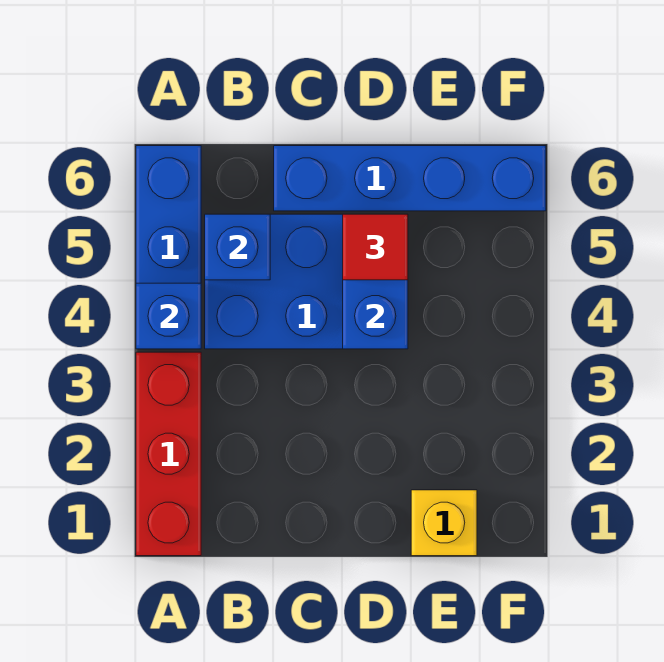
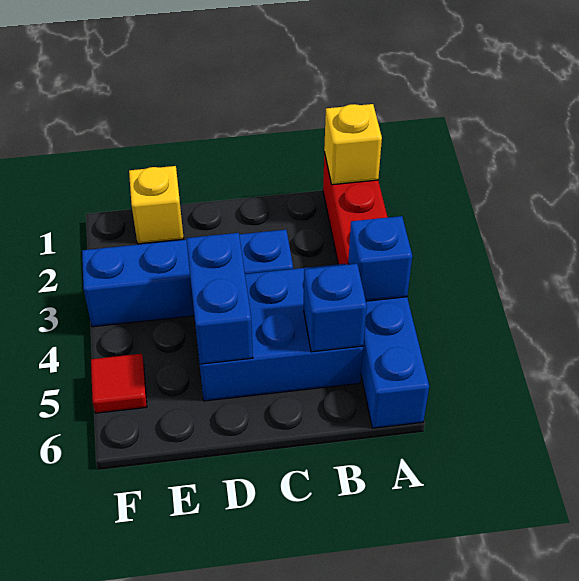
none -> yellow brick A1 level 2
blue brick C6:F6 level 1 -> blue brick C3:F3 level 1
red tile D5 level 3 -> red tile F5 level 1

